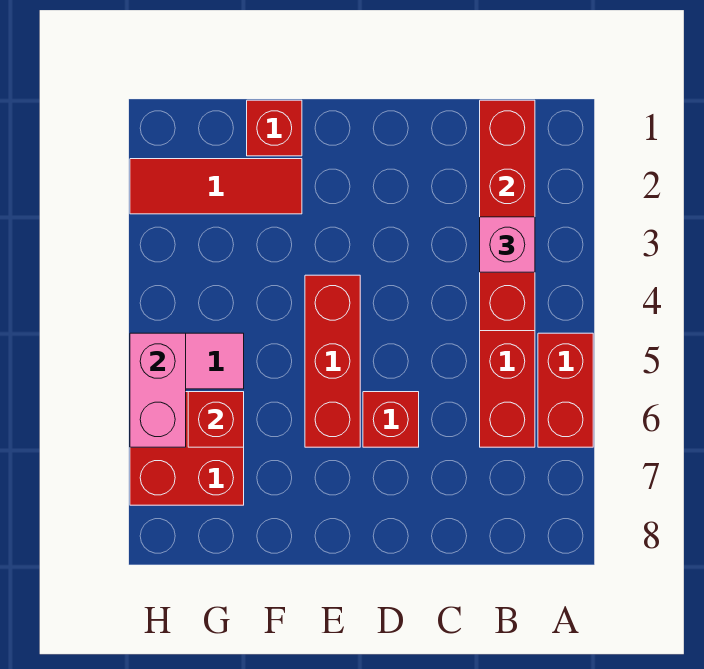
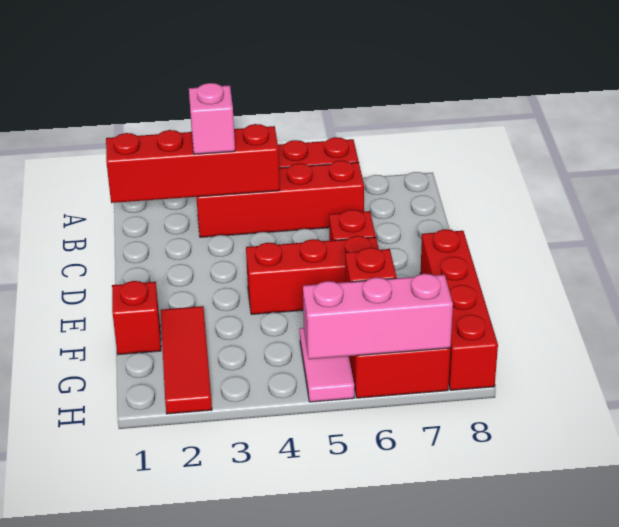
none -> red brick E8:H8 level 1
pink brick H5:H6 level 2 -> pink brick H5:H7 level 2

